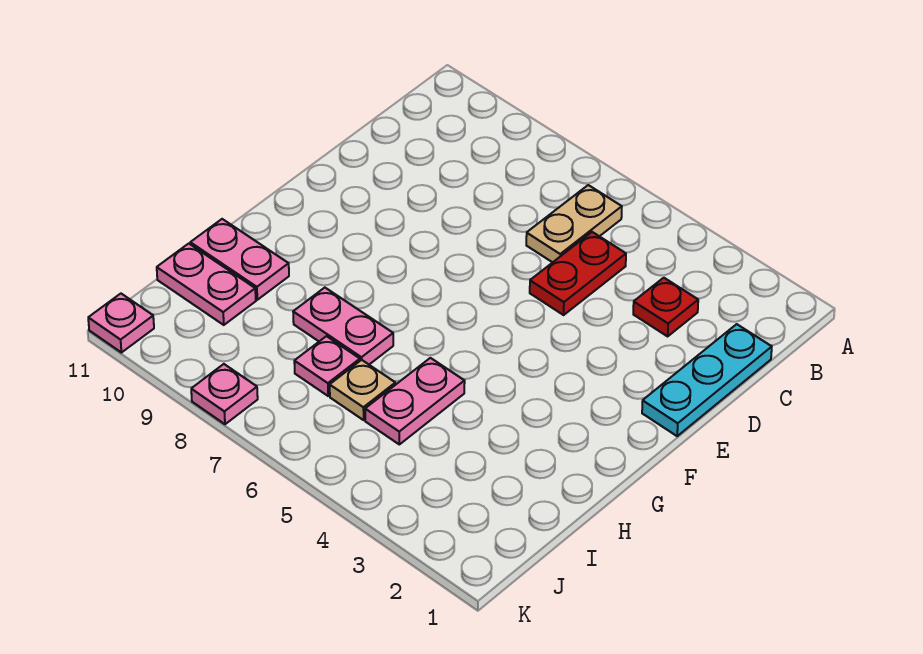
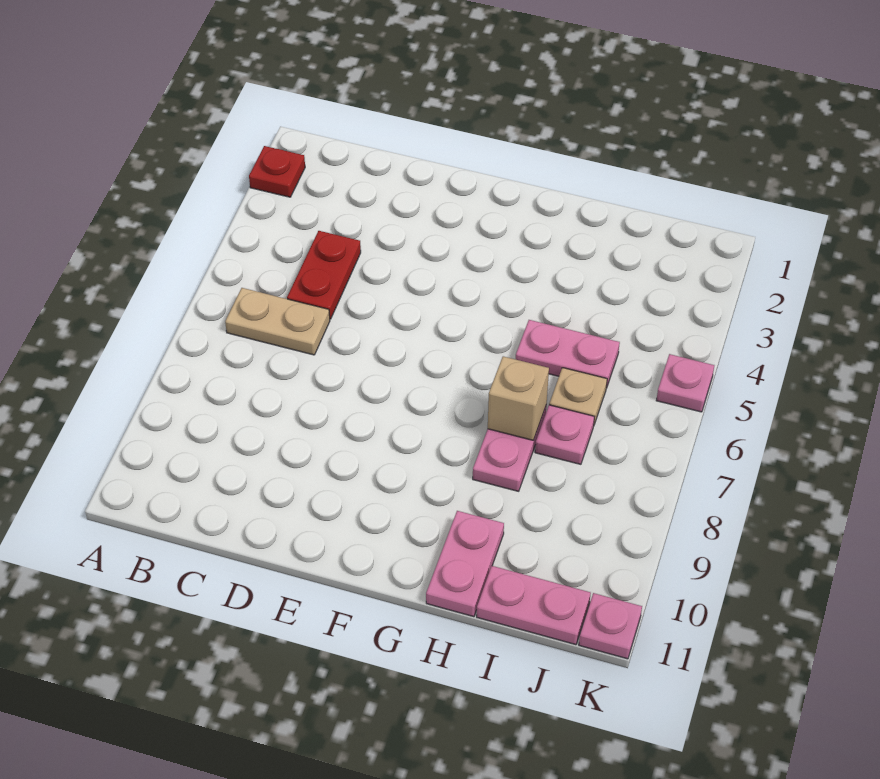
cyan plate C1:E1 level 1 -> none
red plate C3 level 1 -> red plate A2 level 1
red plate C5:D5 level 1 -> red plate C4:C5 level 1
none -> tan brick H7 level 2
pink plate I10:I11 level 1 -> pink plate I11:J11 level 1
pink plate K8 level 1 -> pink plate K5 level 1

